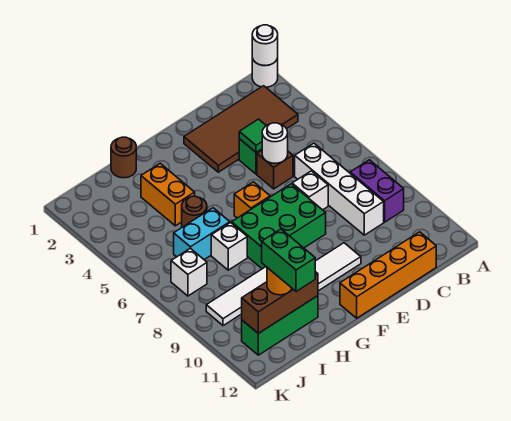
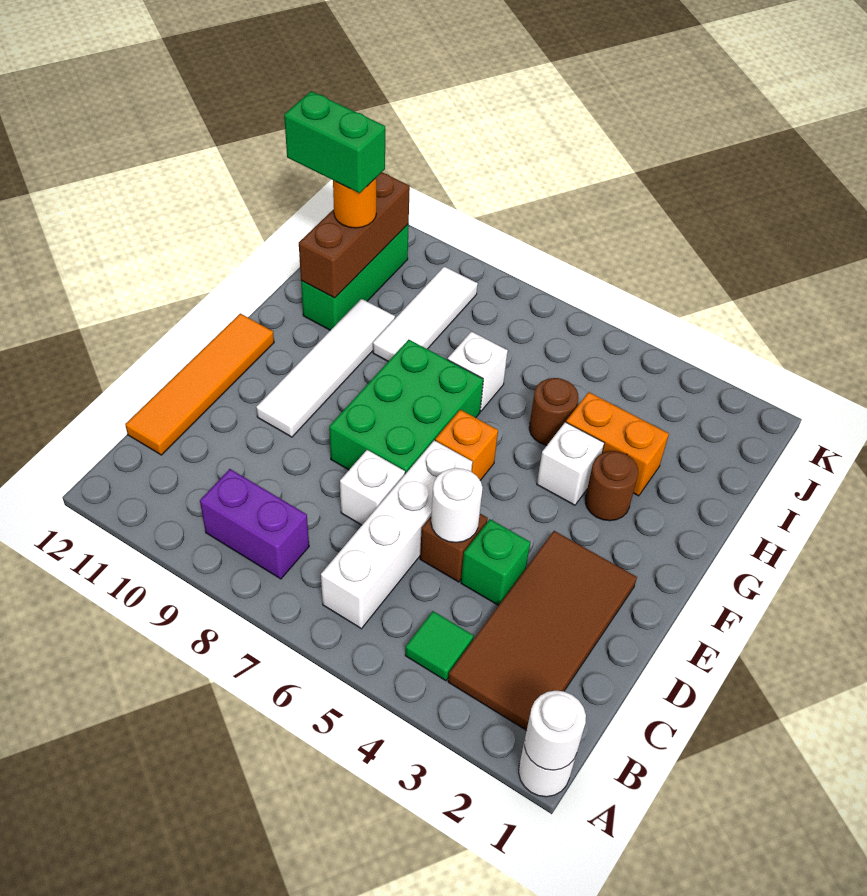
white brick C6:C9 level 1 -> white brick B6:E6 level 1
orange brick C12:F12 level 1 -> orange tile C12:F12 level 1
green tile D4 level 2 -> green tile B4 level 1
brown round brick H1 level 1 -> brown round brick G3 level 1
cyan brick H6:I6 level 1 -> none
white brick J7 level 1 -> white brick G4 level 1

